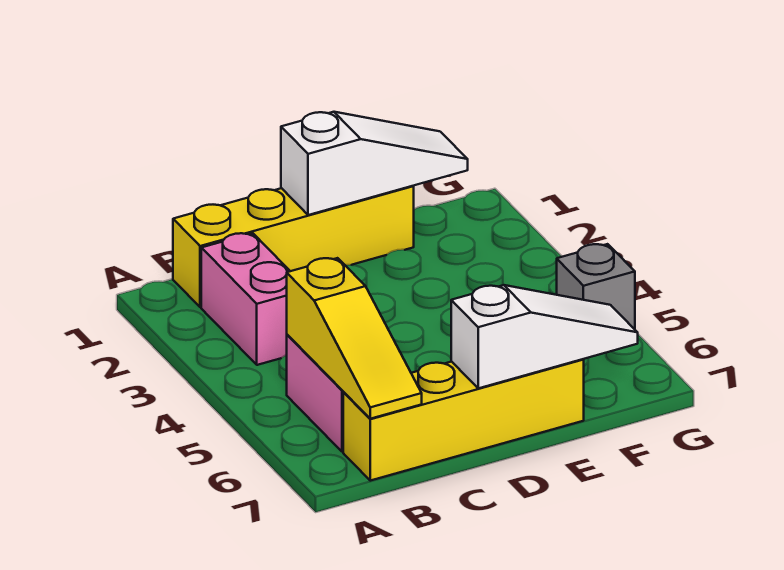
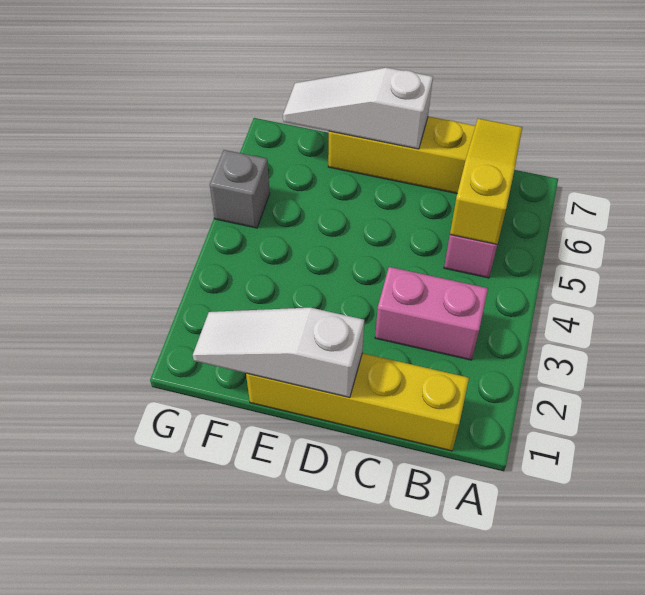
pink brick B2:B3 level 1 -> pink brick B3:C3 level 1

